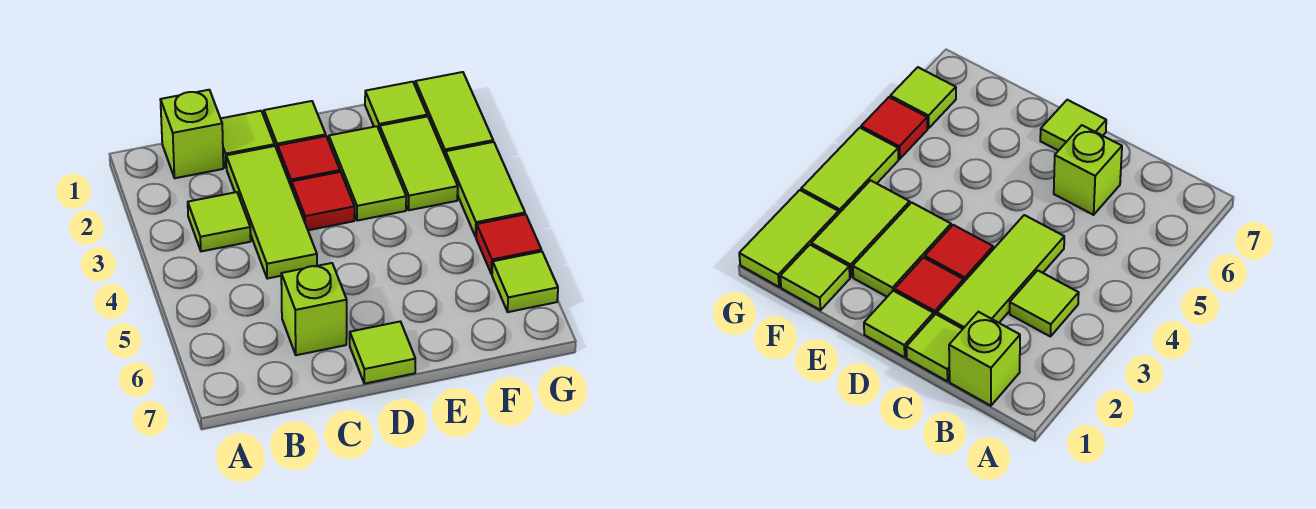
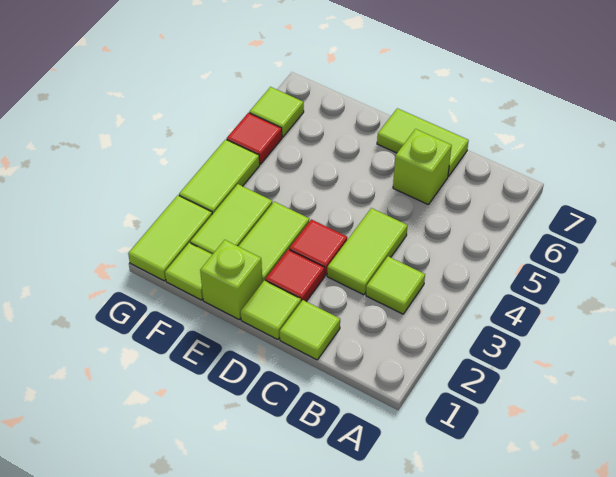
lime brick B1 level 1 -> lime brick E1 level 1
lime tile C2:C4 level 1 -> lime tile C3:C4 level 1
lime tile D7 level 1 -> lime tile C7:D7 level 1

